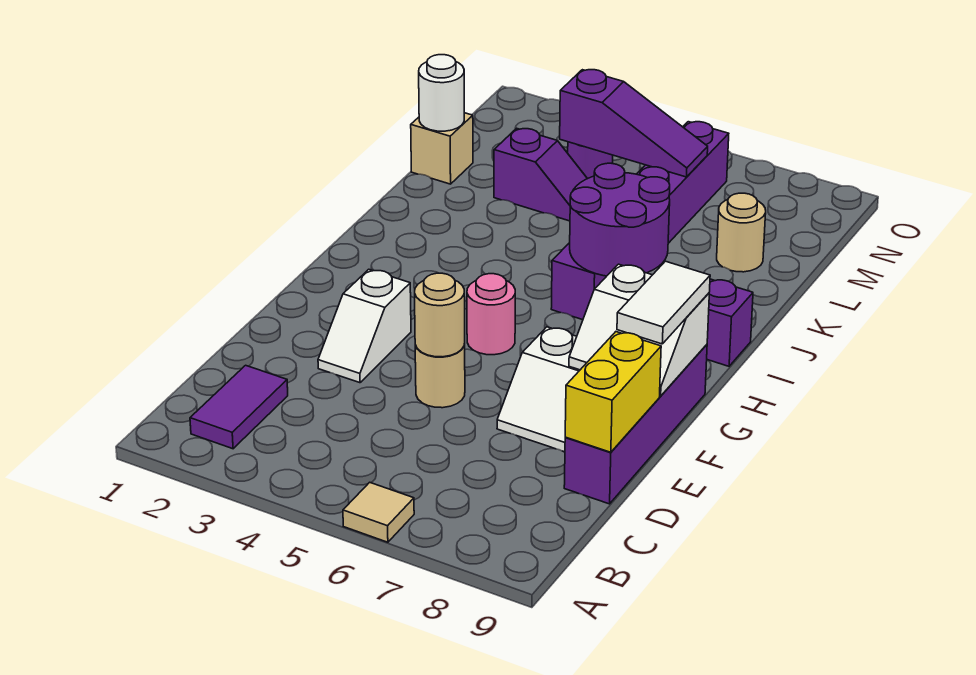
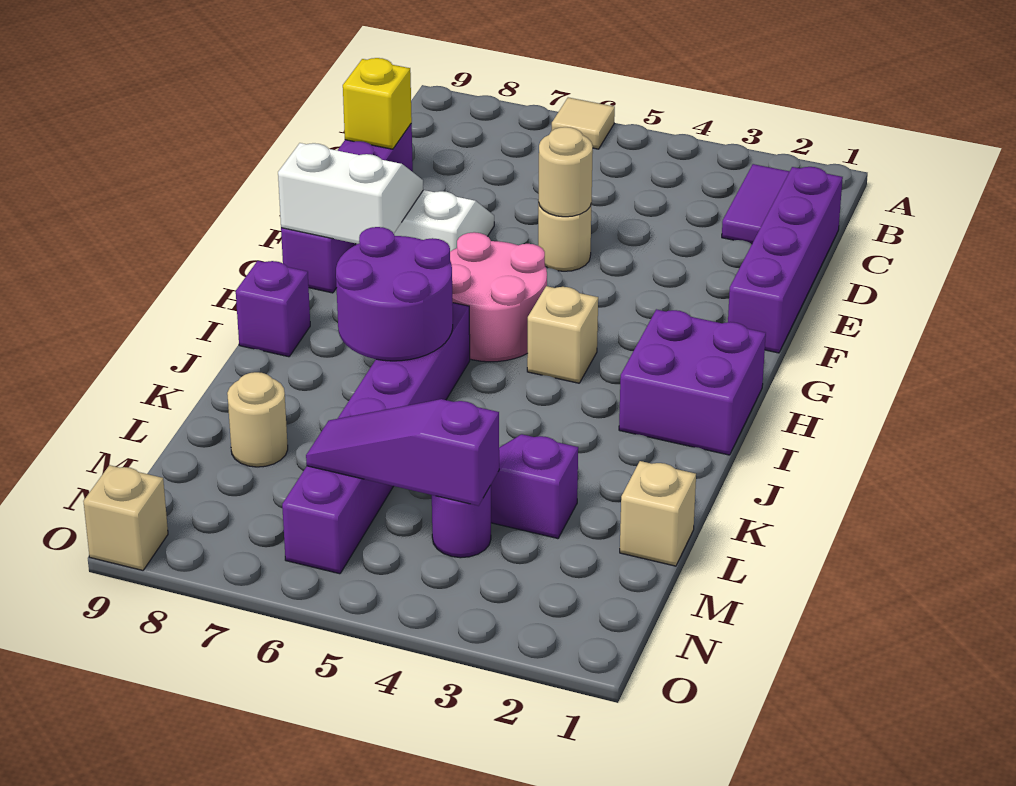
none -> purple brick C1:F1 level 1
yellow brick D9:E9 level 2 -> yellow brick D9 level 2
white slope E3:F3 level 1 top F -> none
white tile F9:G9 level 3 -> none
pink round brick G5 level 1 -> pink round brick G5:H6 level 1
none -> purple brick H1:I2 level 1
none -> tan brick H4 level 1
white round brick L1 level 2 -> none
none -> tan brick O9 level 1

